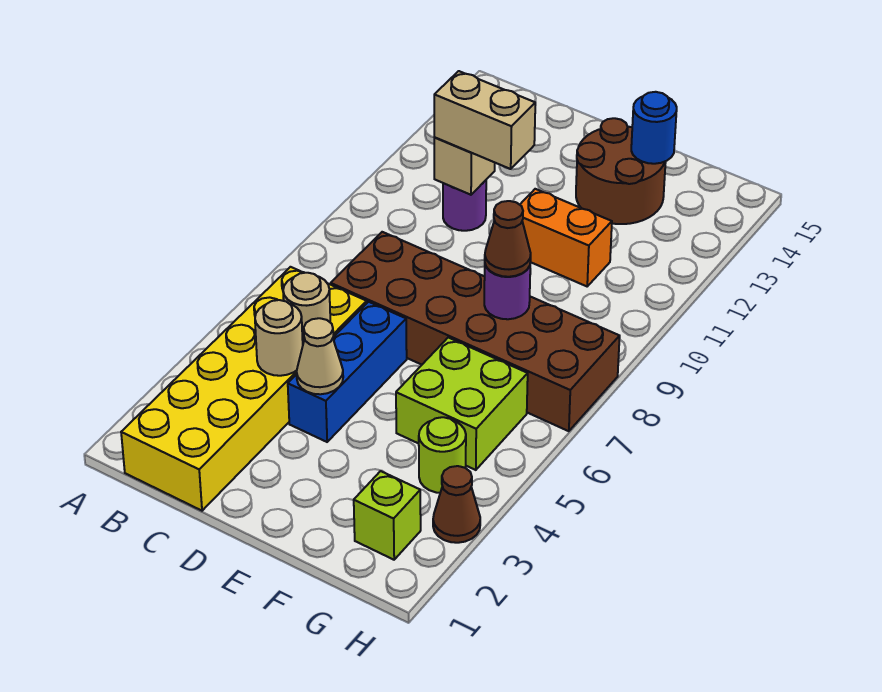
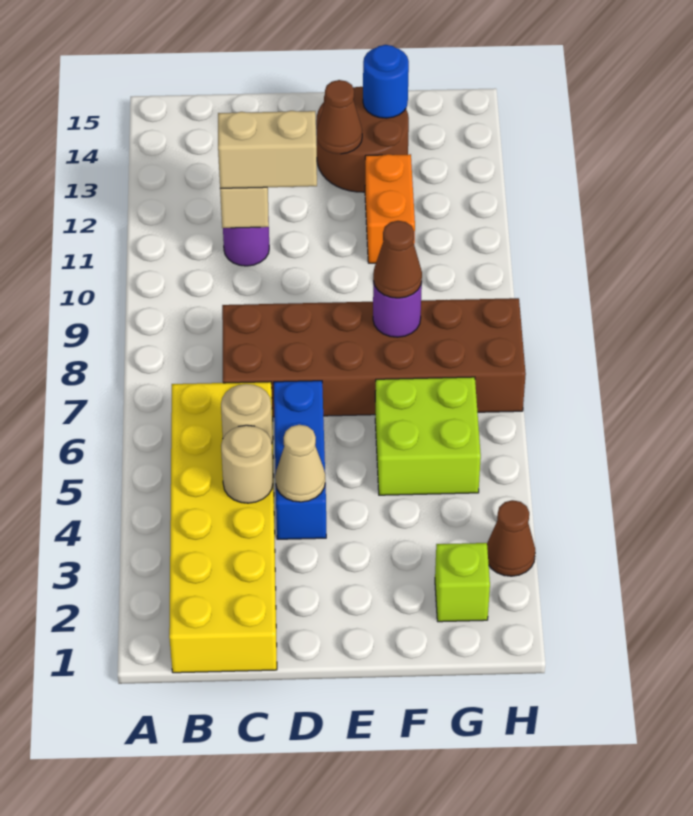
orange brick E11:F11 level 1 -> orange brick F11:F12 level 1
none -> brown cone E13 level 2
lime round brick G4 level 1 -> none

